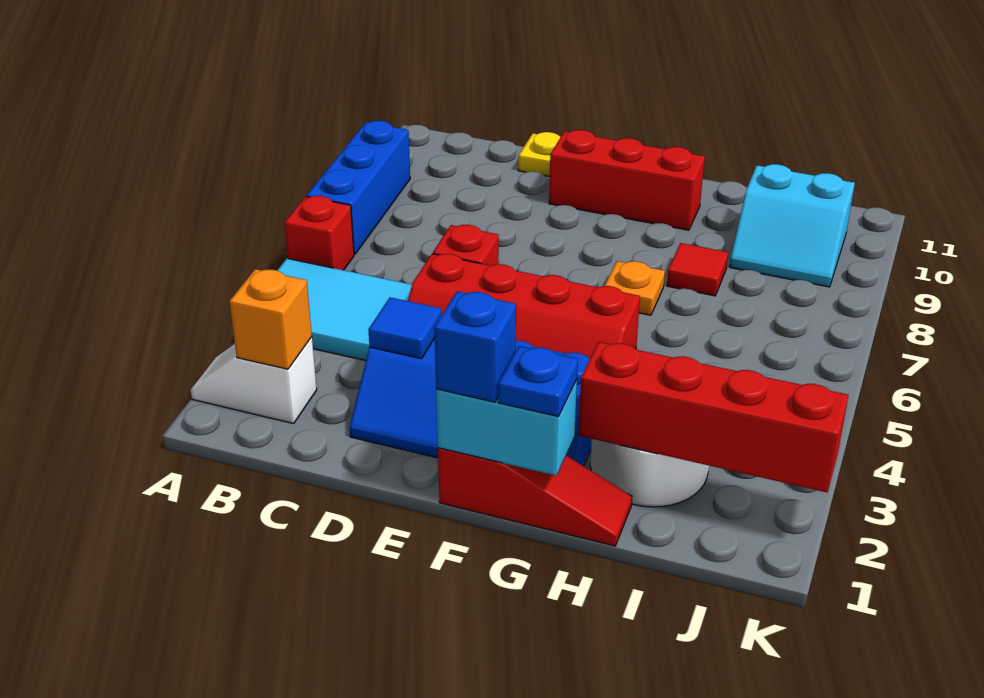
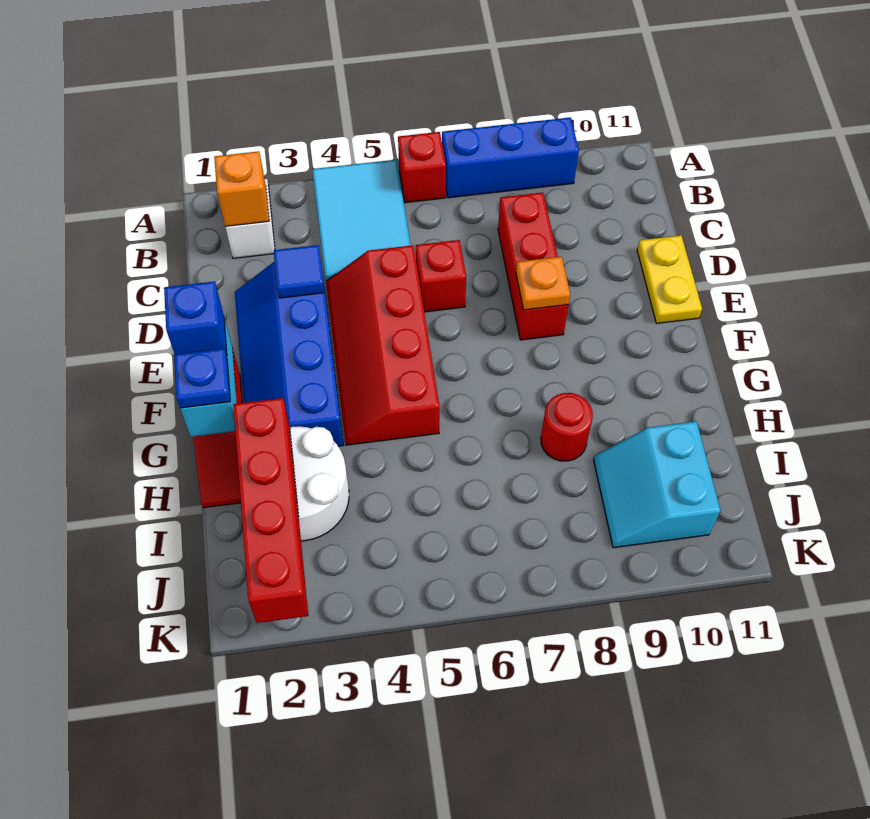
red brick E10:G10 level 1 -> red brick C8:E8 level 1
orange plate G7 level 1 -> orange plate E8 level 2
red tile H8 level 1 -> red round brick H8 level 1

